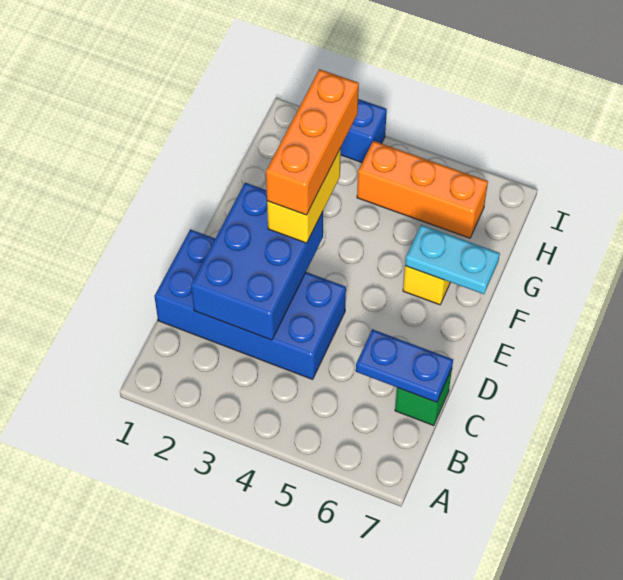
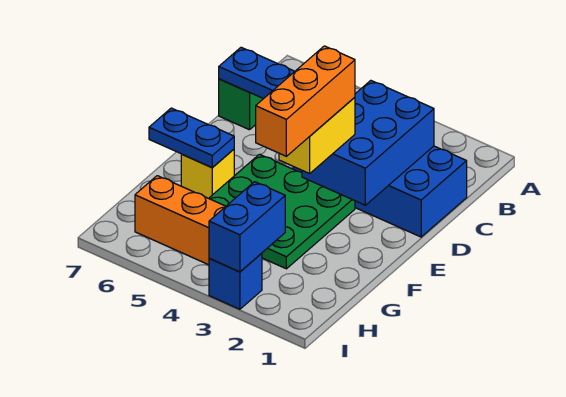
none -> green plate E3:G5 level 1
cyan plate F6:F7 level 2 -> blue plate F6:F7 level 2
none -> blue brick H3:I3 level 2

